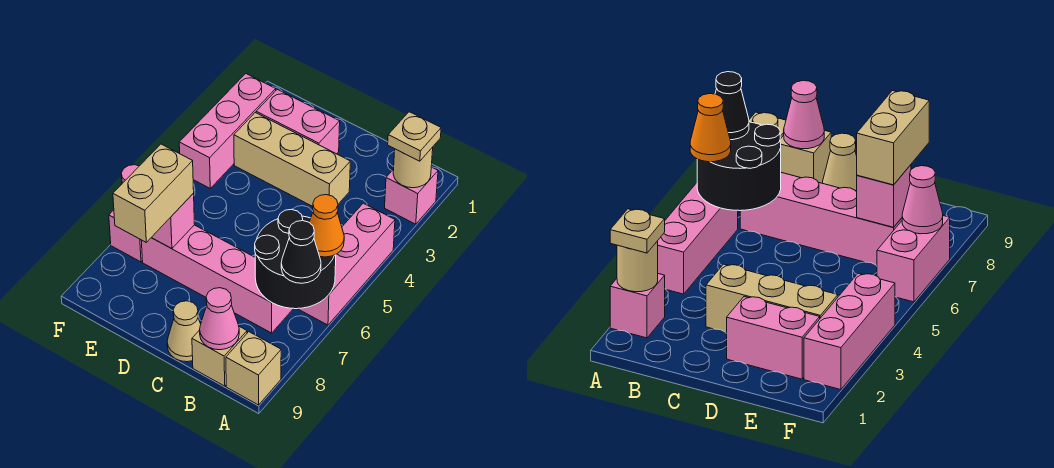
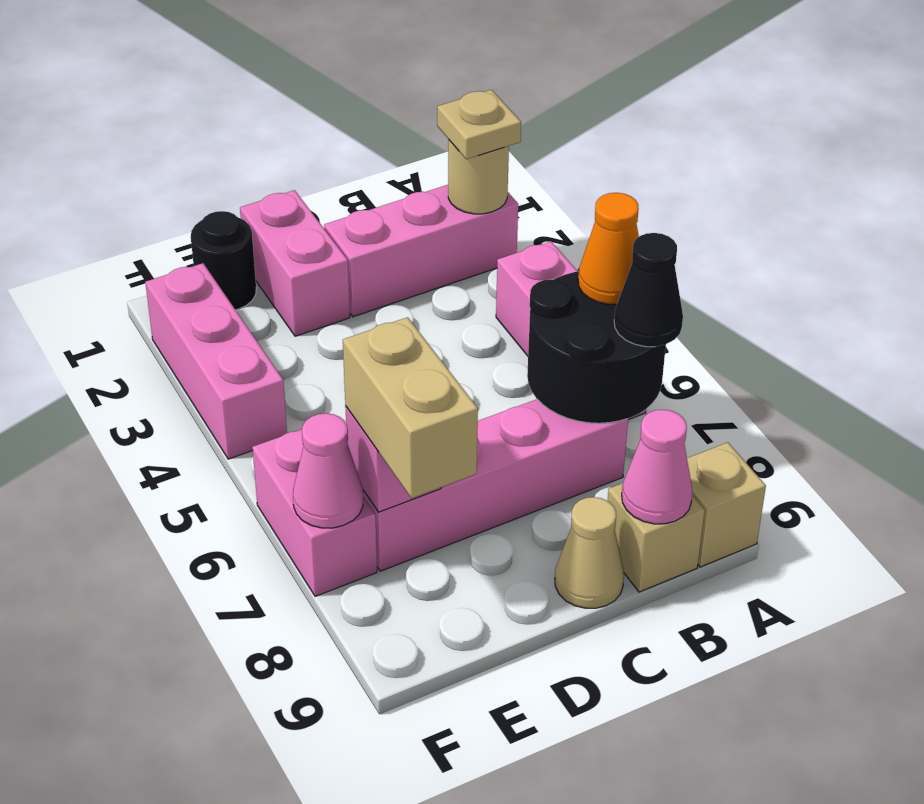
pink brick A2 level 1 -> pink brick A2:C2 level 1
tan brick C3:E3 level 1 -> none
pink brick D2:E2 level 1 -> pink brick D1:D2 level 1
none -> black round brick E1 level 1

